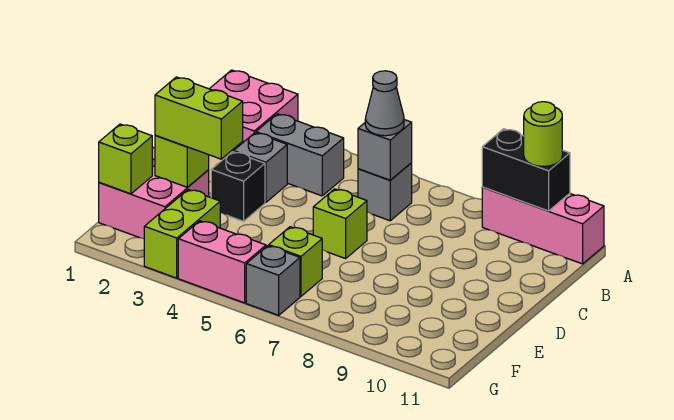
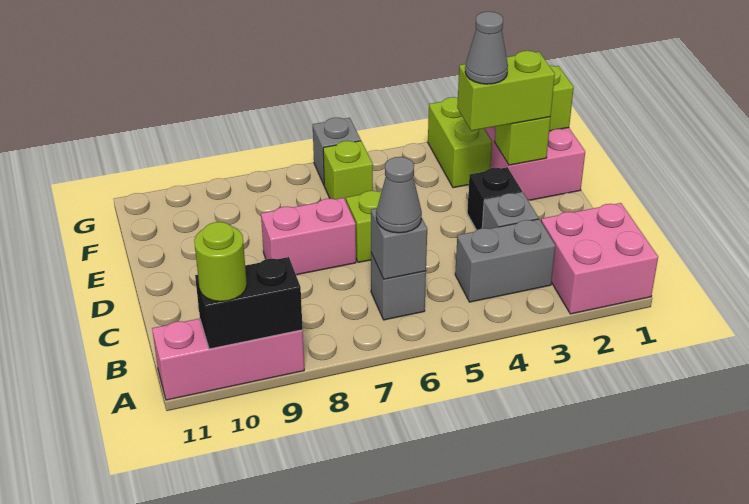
none -> grey cone E3 level 4
pink brick G4:G5 level 1 -> pink brick D7:D8 level 1

